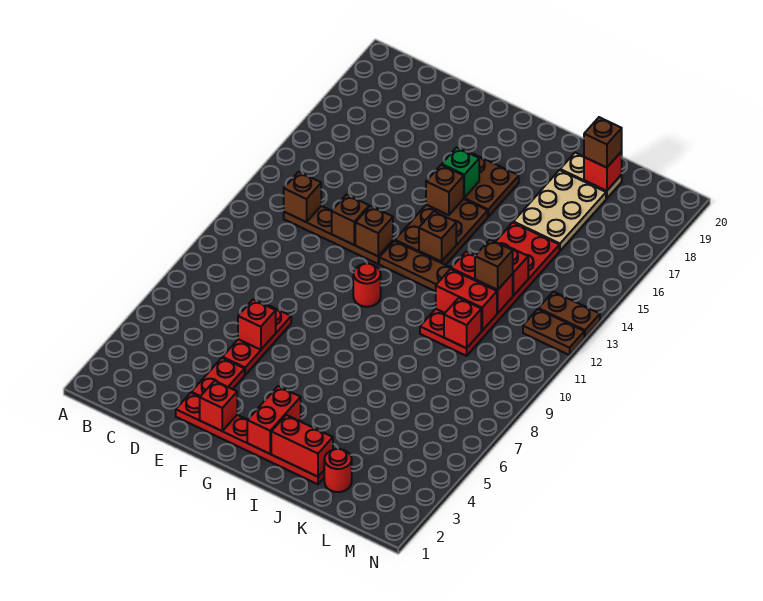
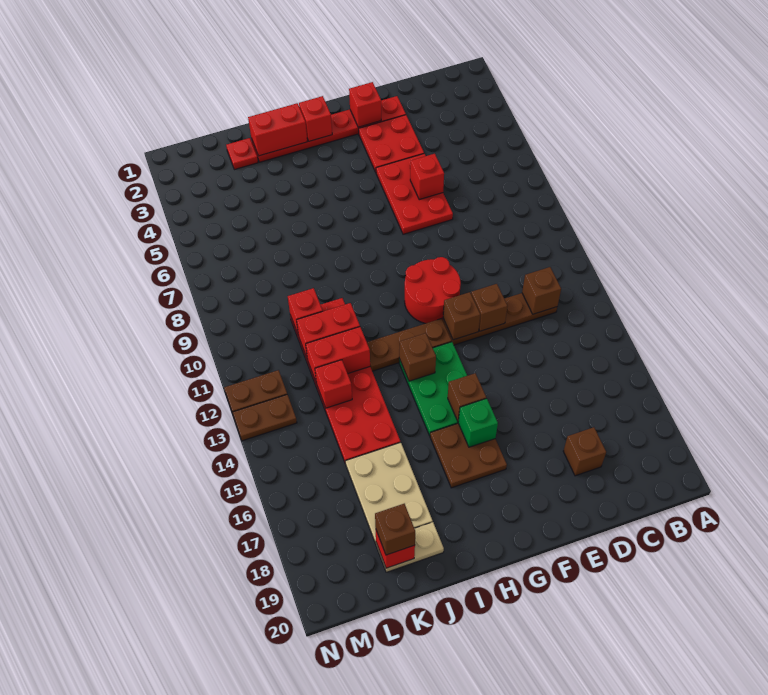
red plate E3:E4 level 1 -> red plate E3:F4 level 1
red plate E5:E7 level 1 -> red plate E5:F7 level 1
red round brick G10 level 1 -> red round brick F10:G11 level 1
brown plate G13:H15 level 1 -> green plate G13:H15 level 1
red brick H2:H3 level 2 -> red brick H2 level 2
red round brick K2 level 1 -> red plate K2 level 1
brown brick K12 level 3 -> brown brick D18 level 1

